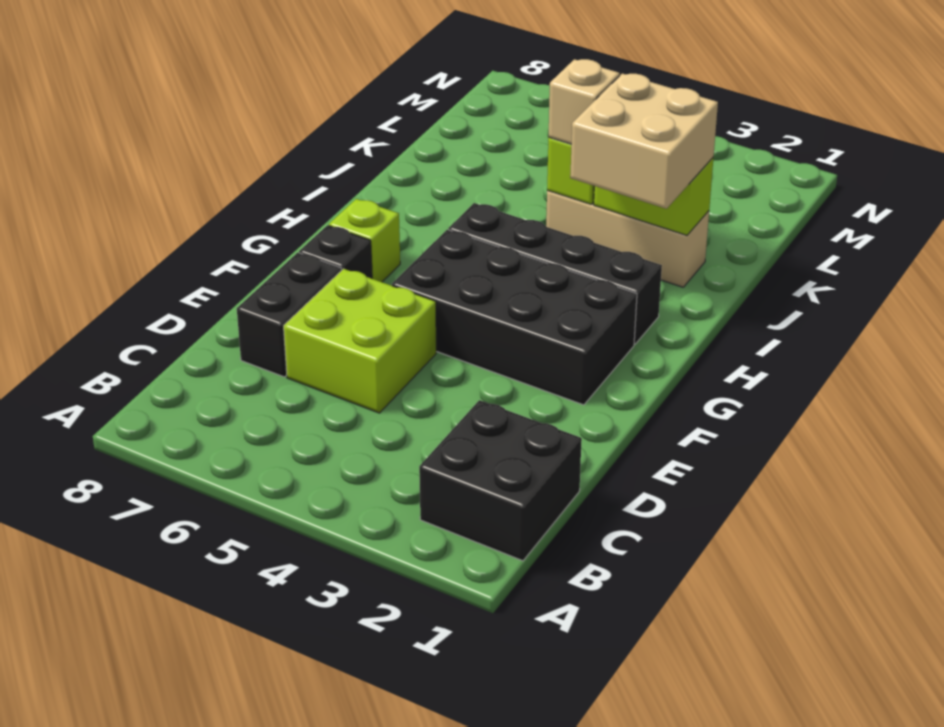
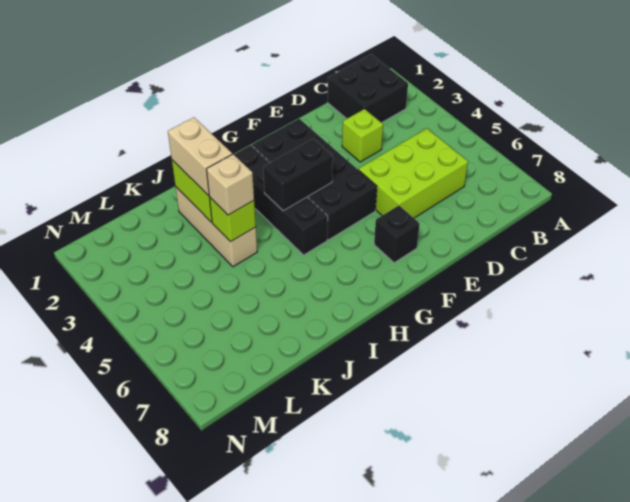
lime brick D5:E6 level 1 -> lime brick C5:E6 level 1
black brick D7:E7 level 1 -> black brick G4:H4 level 2
lime brick G7 level 1 -> lime brick D3 level 1
tan brick I2:J3 level 3 -> tan brick J2:J3 level 3

